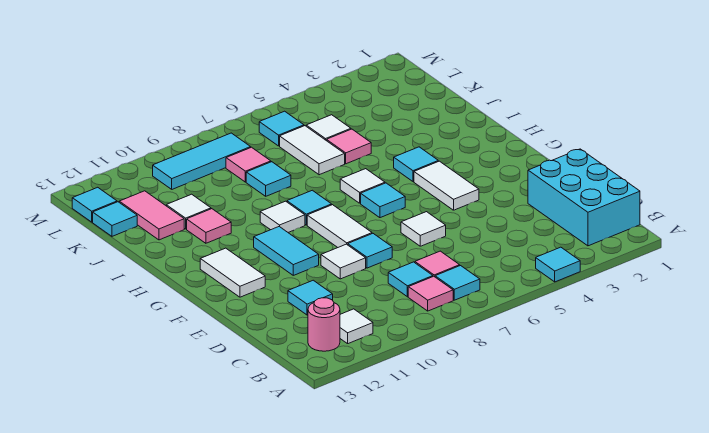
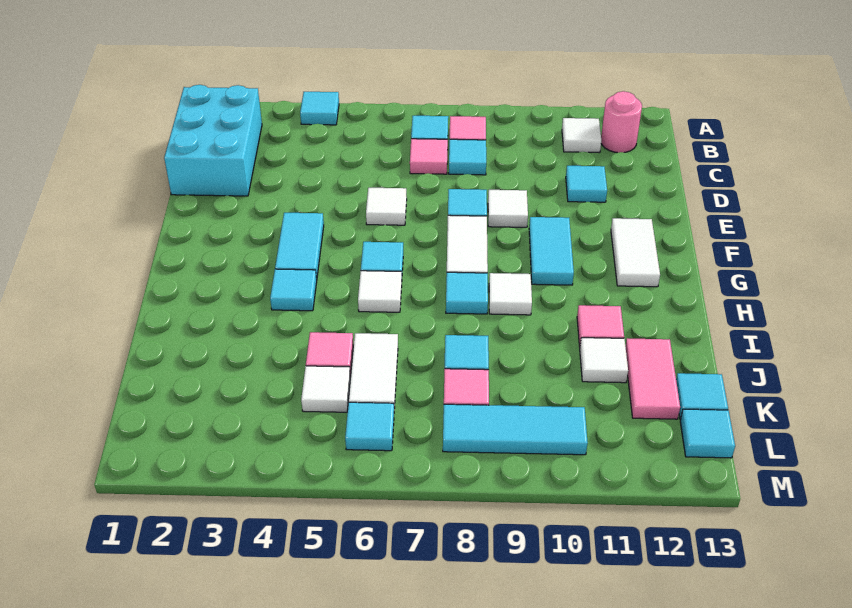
white tile F4:G4 level 1 -> cyan tile F4:G4 level 1

